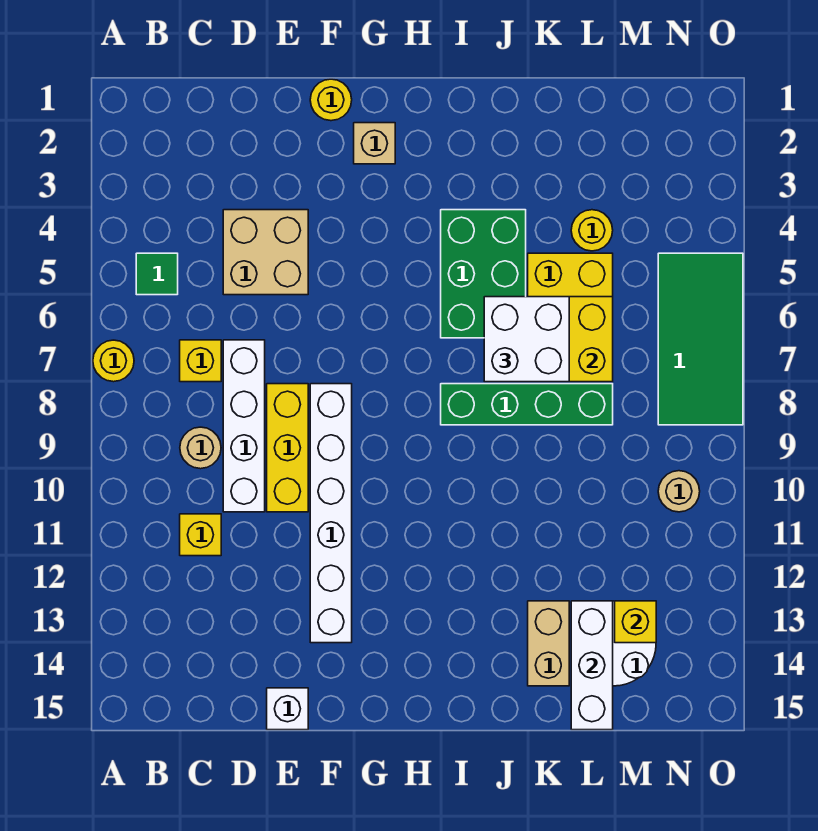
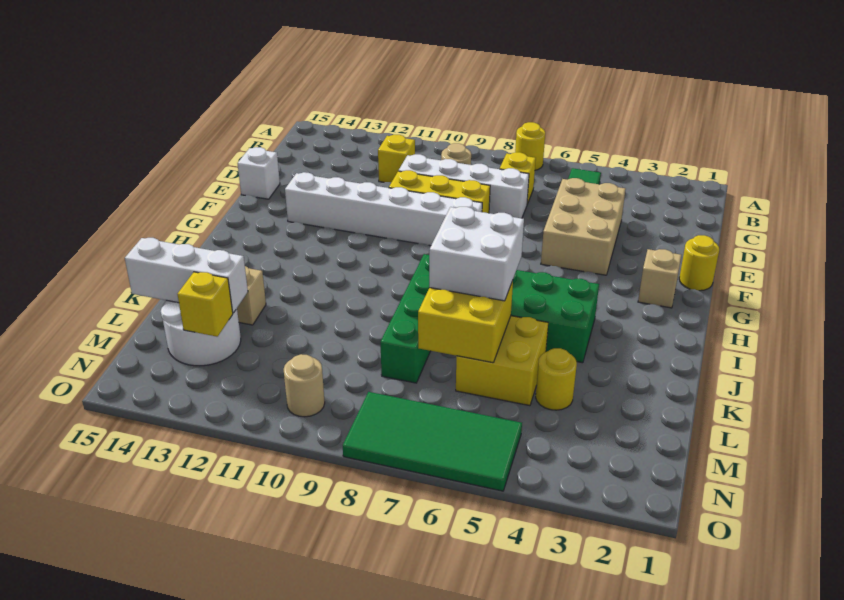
tan brick D4:E5 level 1 -> tan brick D4:F5 level 1

